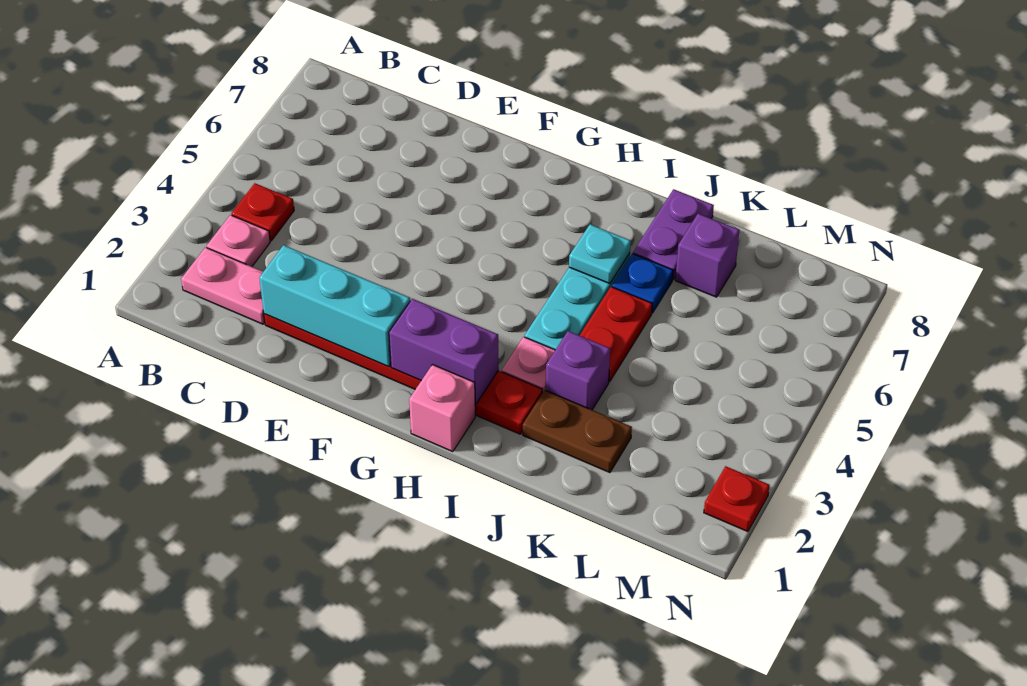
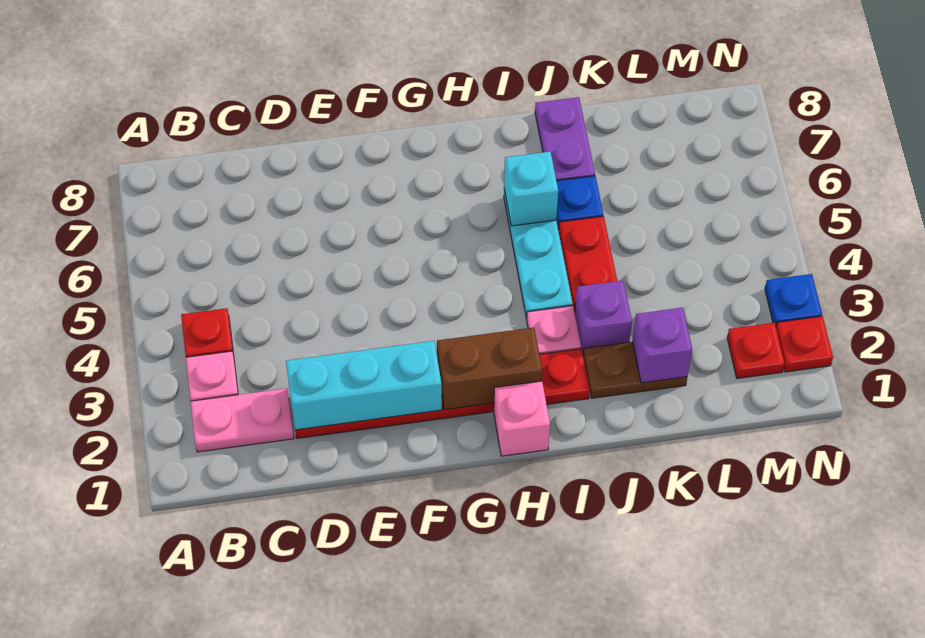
purple brick G2:H2 level 2 -> brown brick G2:H2 level 2
cyan plate I6 level 2 -> cyan brick I6 level 2
purple brick K7 level 1 -> purple brick K2 level 2
none -> red plate M2 level 1
none -> blue plate N3 level 1

